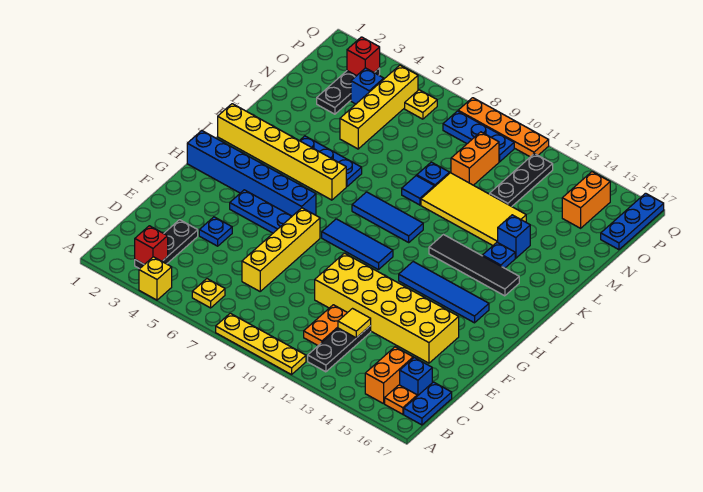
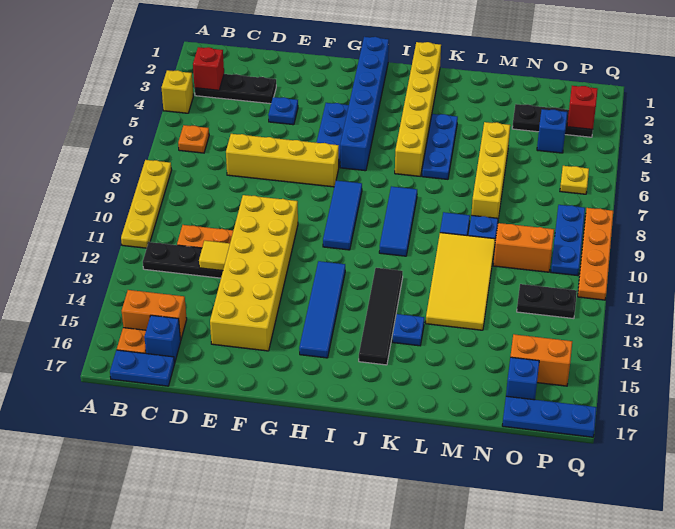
yellow plate B6 level 1 -> orange plate B6 level 1
blue brick L14 level 1 -> blue brick O16 level 1
yellow brick M5:P5 level 1 -> yellow brick M5:M8 level 1
black plate N12:P12 level 1 -> black plate O12:P12 level 1

